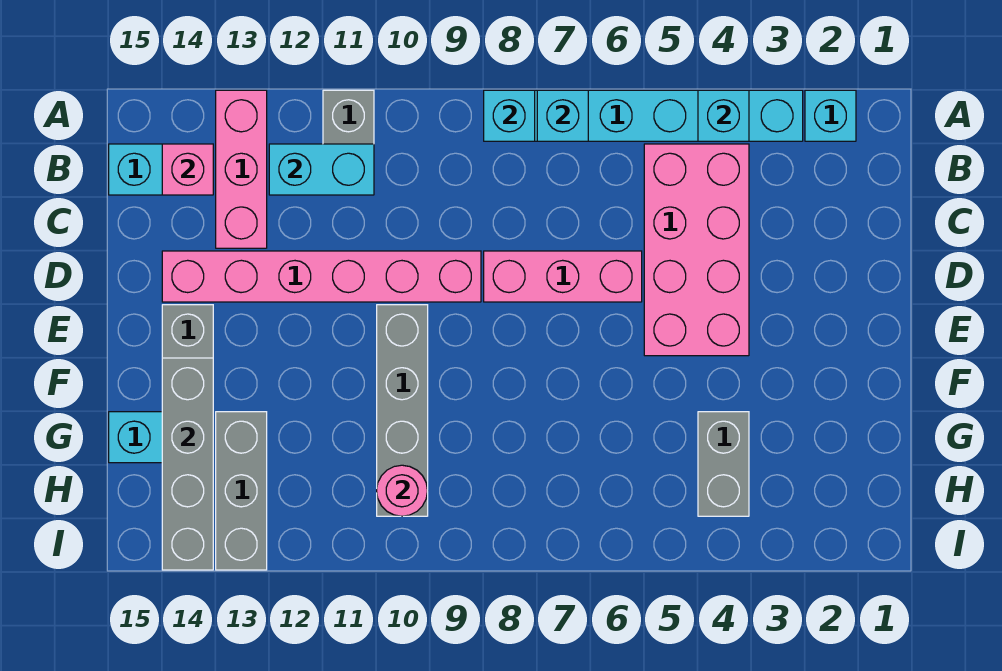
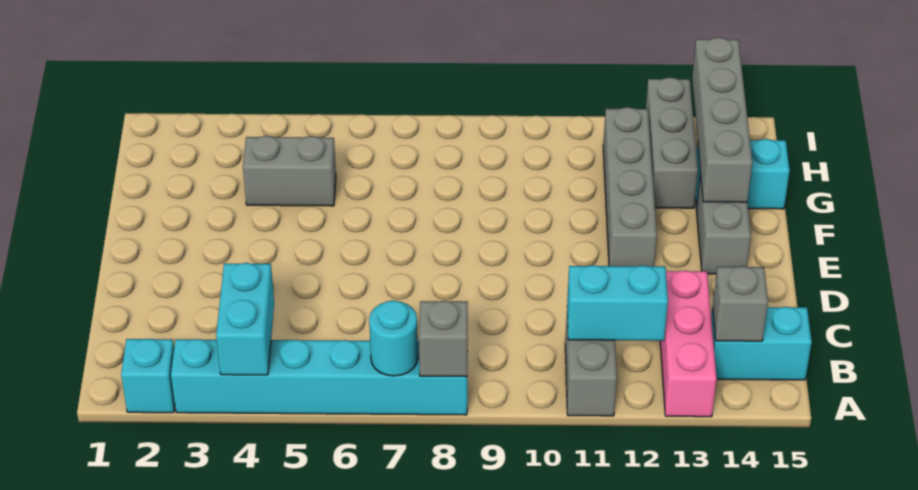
cyan brick A4 level 2 -> cyan brick A4:B4 level 2
cyan brick A7 level 2 -> cyan round brick A7 level 2
cyan brick A8 level 2 -> grey brick A8 level 2
pink brick B4:E5 level 1 -> none
pink brick B14 level 2 -> grey brick B14 level 2
pink brick D6:D8 level 1 -> none
pink brick D9:D14 level 1 -> none
grey brick E10:H10 level 1 -> grey brick E12:H12 level 1
grey brick G4:H4 level 1 -> grey brick G4:G5 level 1
pink round brick H10 level 2 -> none

